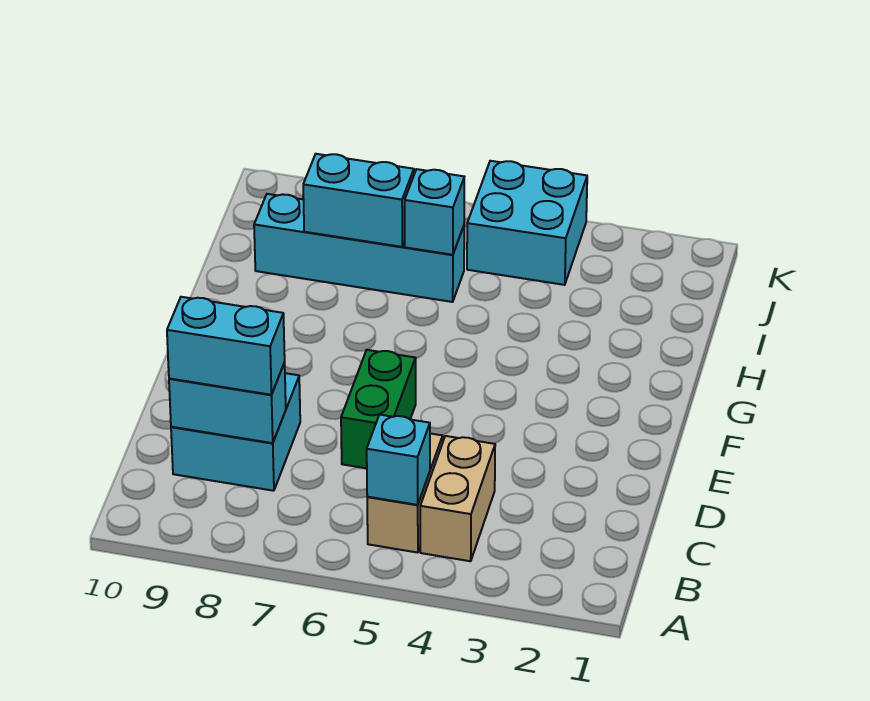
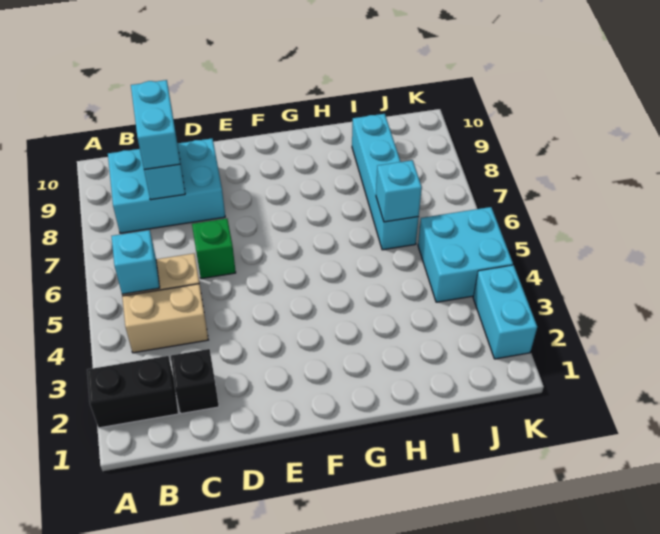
none -> black brick A2:B2 level 1
none -> black brick C2 level 1
cyan brick C8:D9 level 1 -> cyan brick B8:D9 level 1
green brick D6:E6 level 1 -> green brick D6 level 1
cyan brick I7:I8 level 2 -> cyan brick K2:K3 level 1

